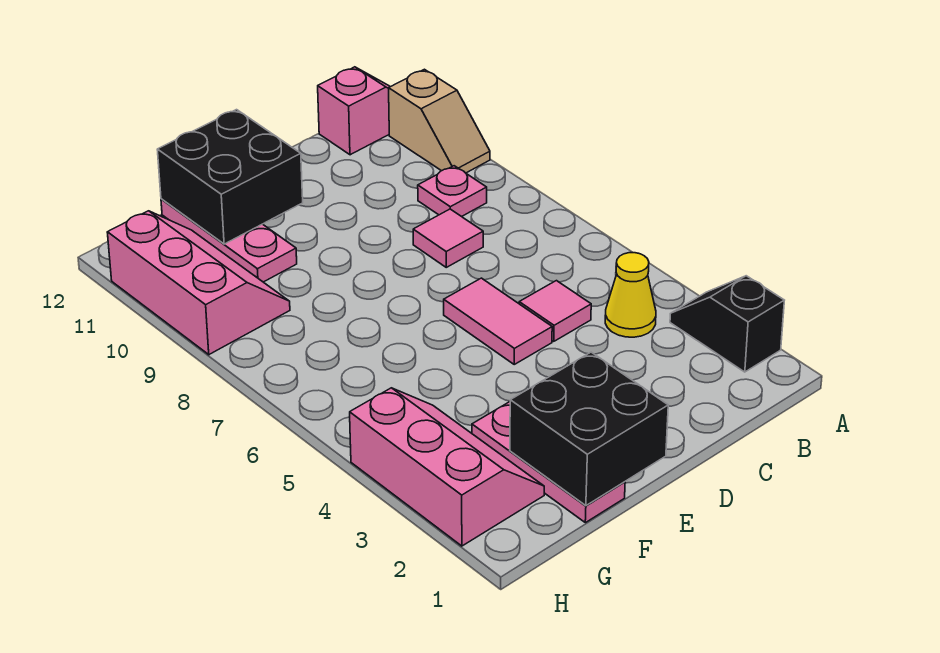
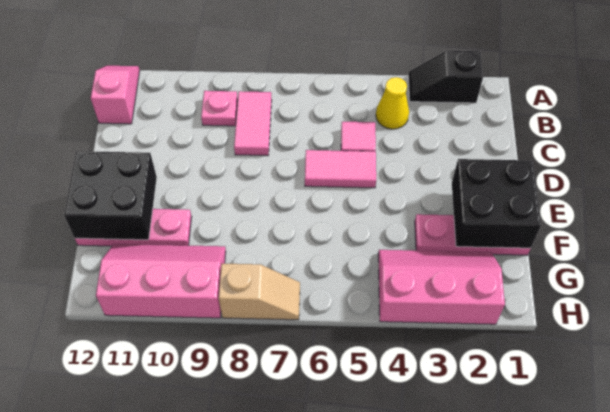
tan slope A10:A11 level 1 top 11 -> tan slope H7:H8 level 1 top 8
pink tile C8 level 1 -> pink tile B8:C8 level 1

